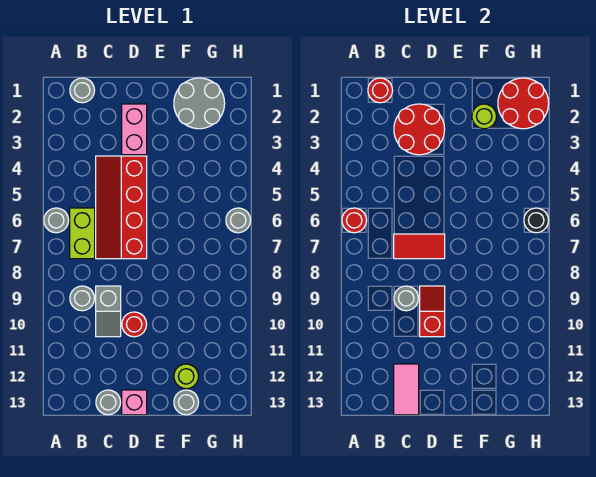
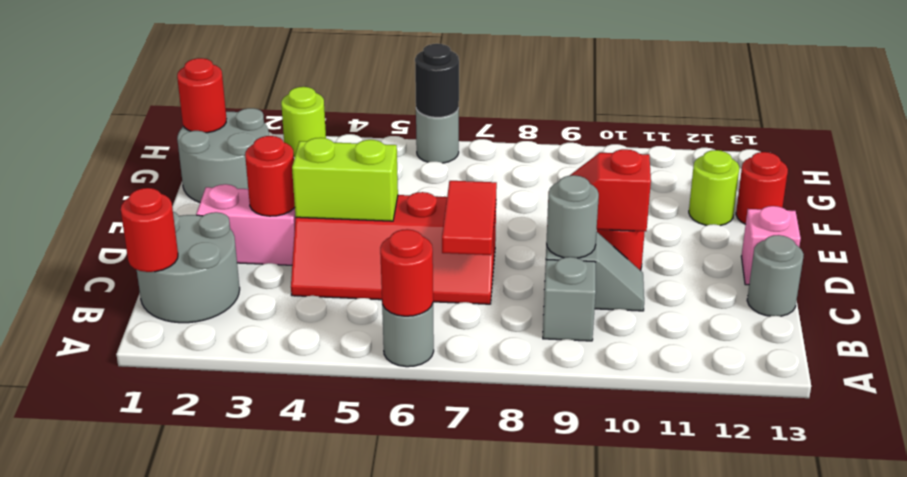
grey round brick B1 level 1 -> grey round brick B1:C2 level 1
lime brick B6:B7 level 1 -> lime brick D4:D5 level 2
grey round brick B9 level 1 -> grey brick B9 level 1
red round brick C2:D3 level 2 -> red round brick D3 level 2
pink tile C12:C13 level 2 -> none
lime round brick F2 level 2 -> lime round brick H3 level 1
grey round brick F13 level 1 -> red round brick F13 level 1
red round brick G1:H2 level 2 -> red round brick G1 level 2

